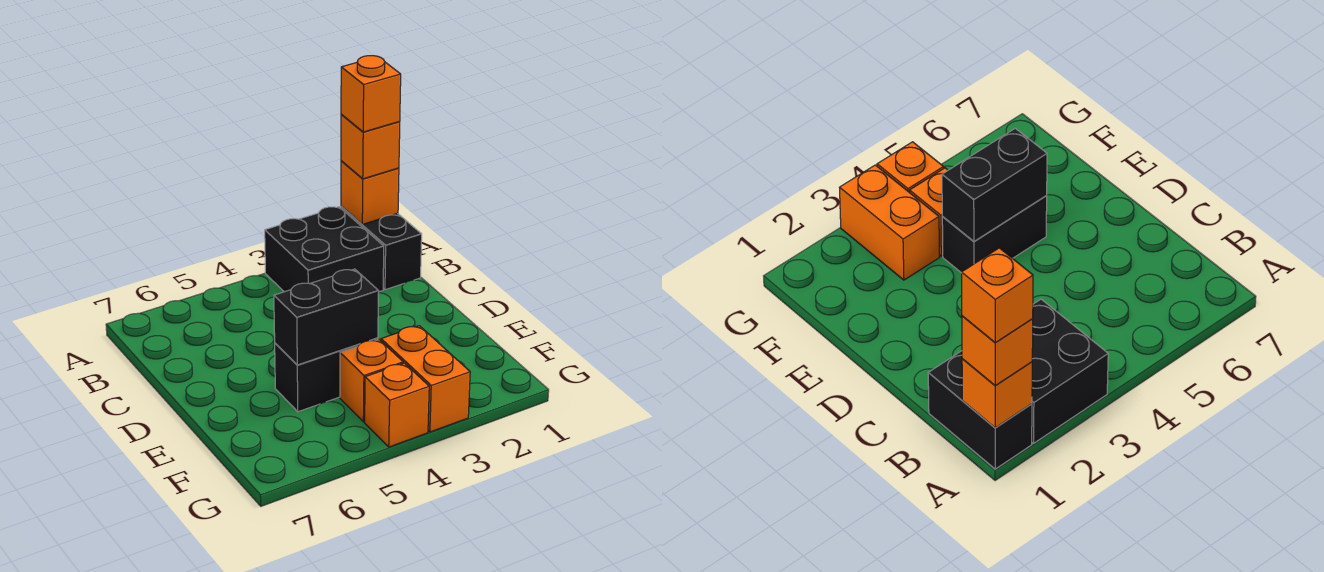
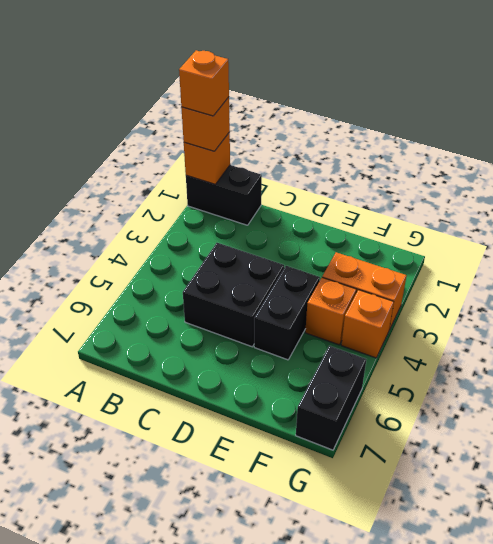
black brick A2:B3 level 1 -> black brick C4:D5 level 1
black brick E4:E5 level 2 -> black brick G6:G7 level 1

